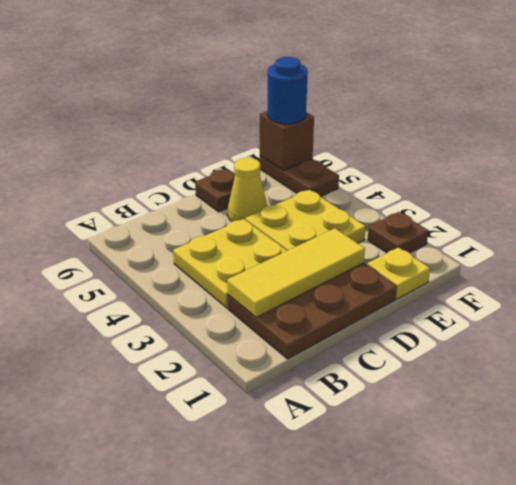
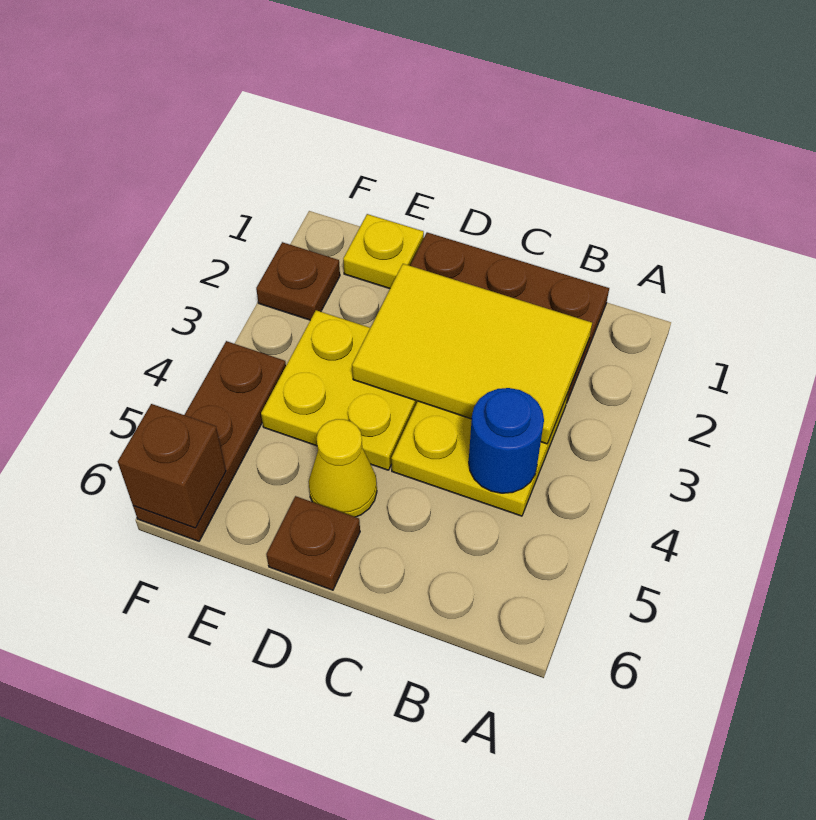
yellow tile B2:D2 level 2 -> yellow tile B2:D3 level 2
brown plate F5:F6 level 1 -> brown plate F4:F6 level 1
blue round brick F6 level 3 -> blue round brick B4 level 2

